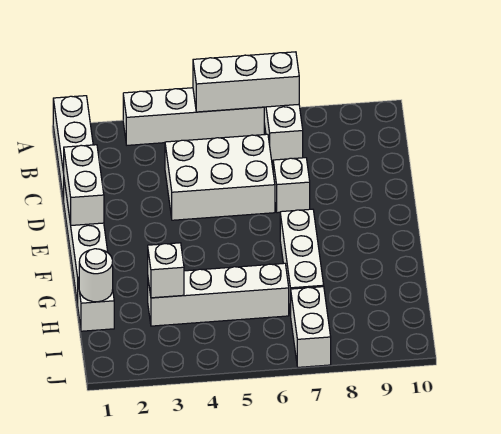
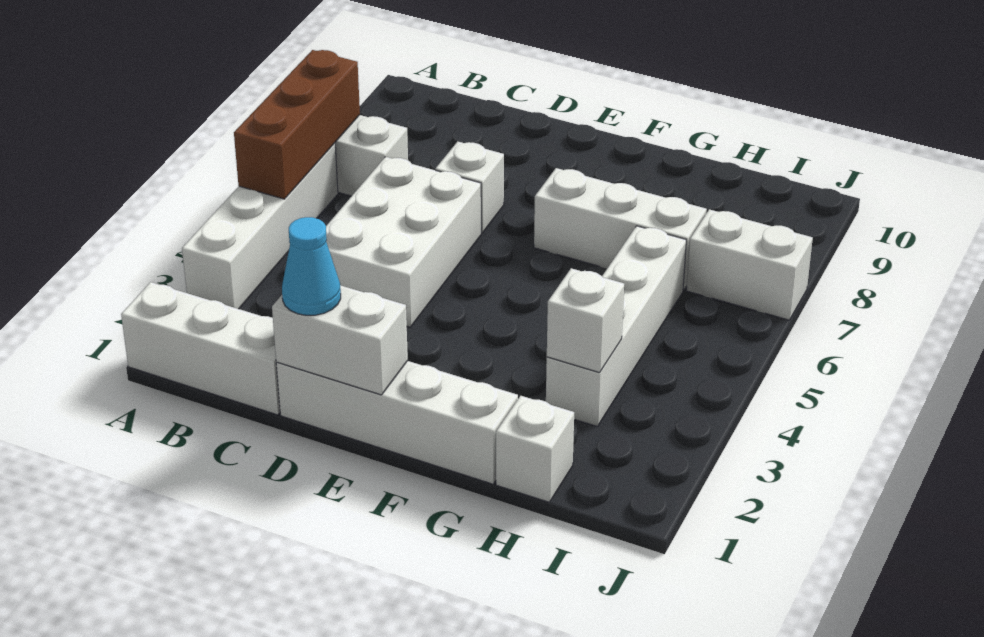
white brick A5:A7 level 2 -> brown brick A5:A7 level 2
none -> cyan cone D1 level 3
white round brick H1 level 2 -> none

